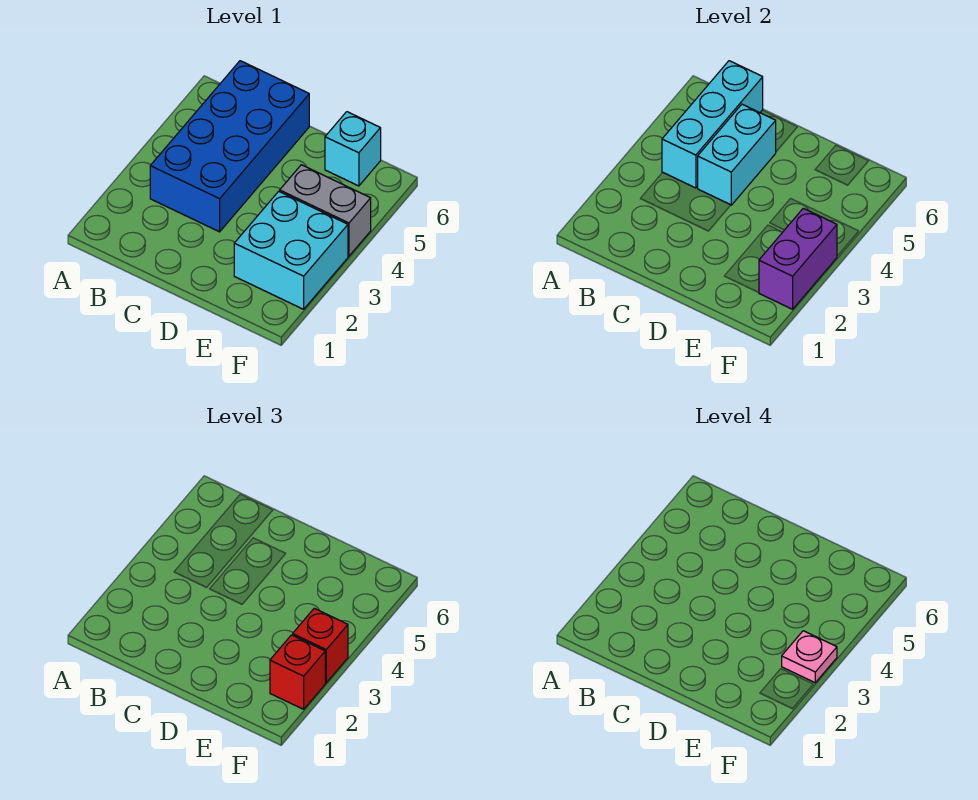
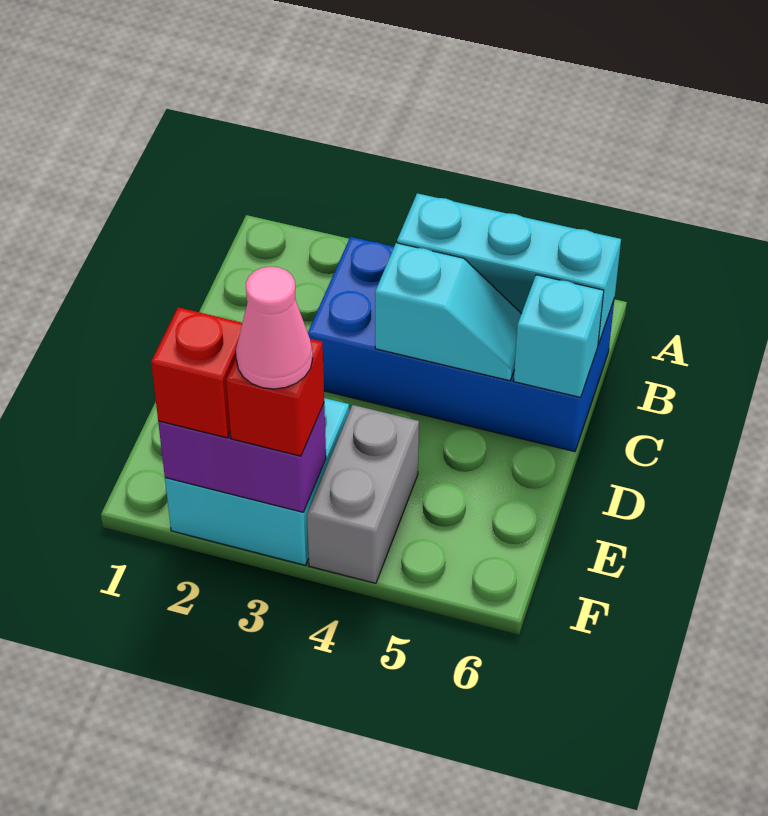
cyan brick C4:C5 level 2 -> cyan slope C4:C5 level 2 top 4
cyan brick E6 level 1 -> cyan brick C6 level 2
pink plate F3 level 4 -> pink cone F3 level 4

